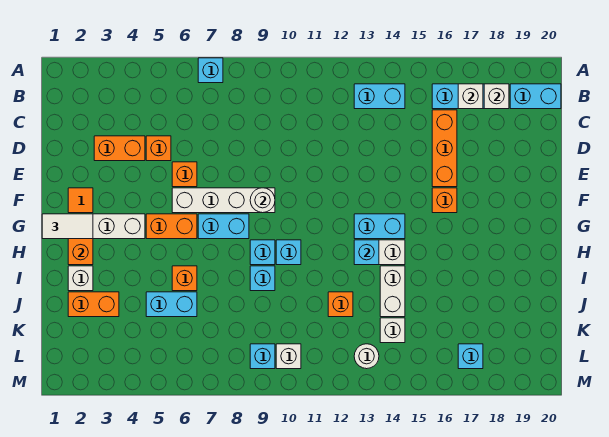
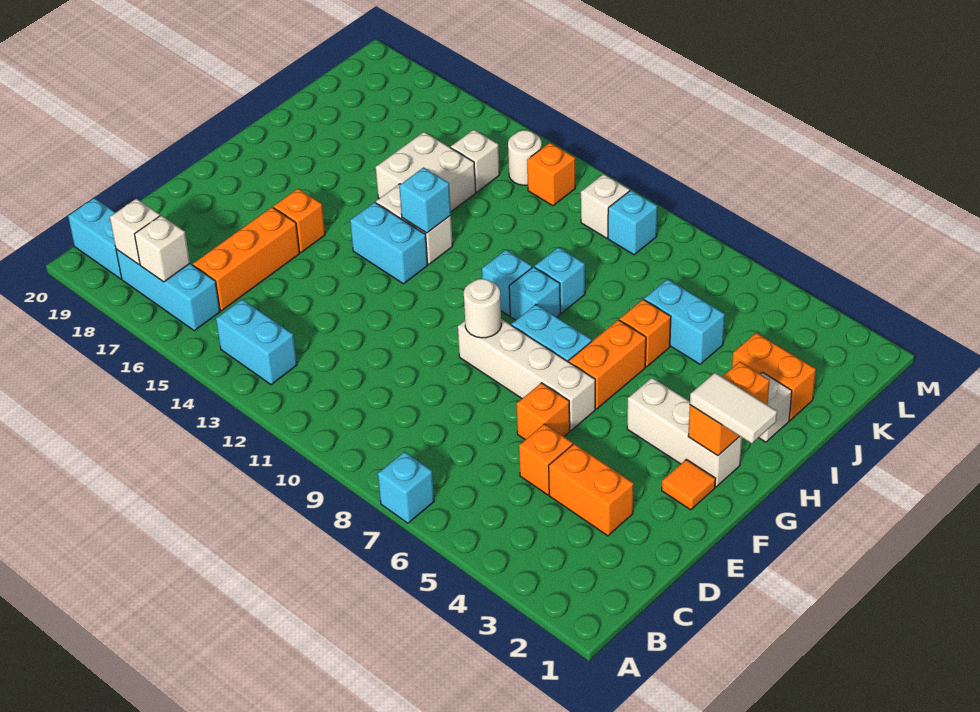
orange brick G5:G6 level 1 -> orange brick G6:H6 level 1
white brick I14:J14 level 1 -> white brick I14:J15 level 1
orange brick J12 level 1 -> orange brick L12 level 1
cyan brick L17 level 1 -> none

